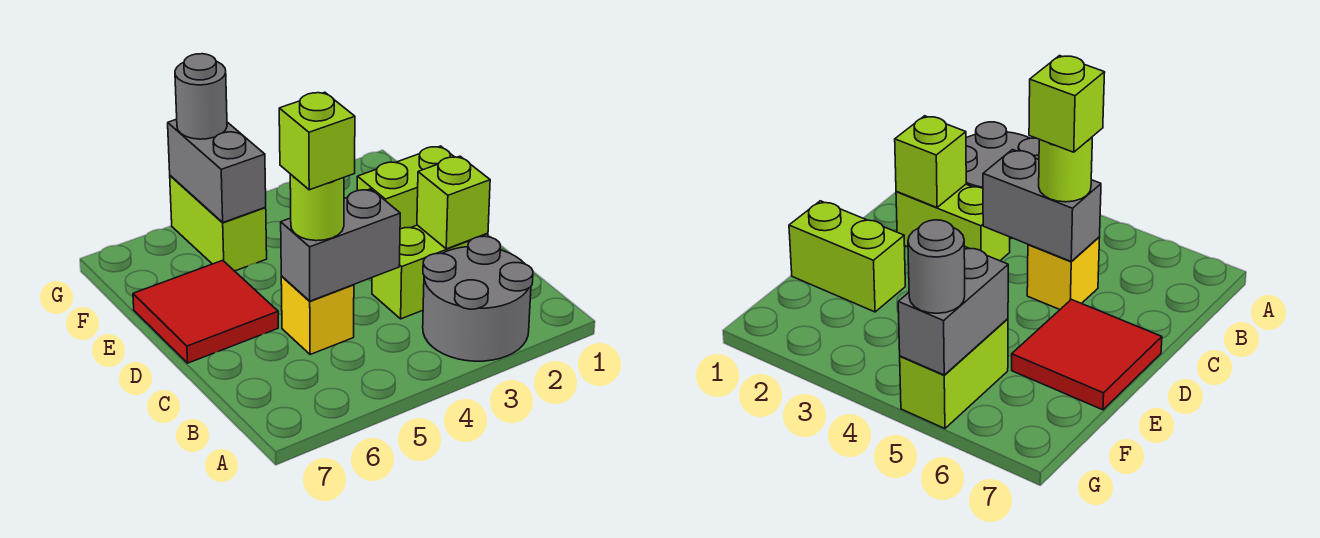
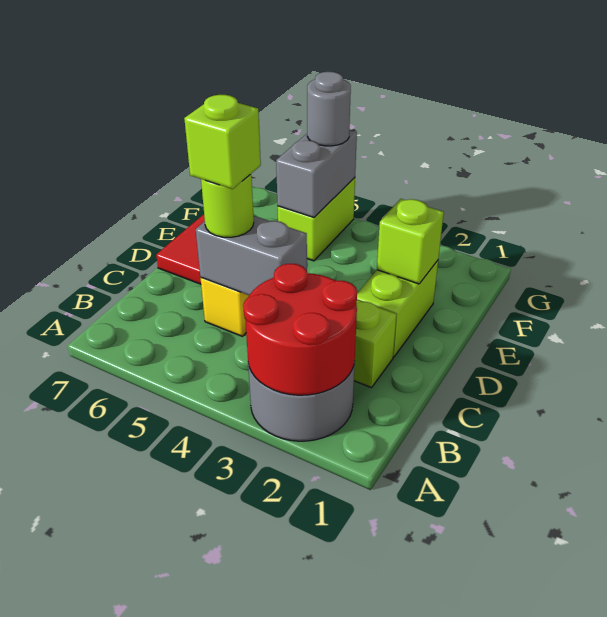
none -> red round brick A2:B3 level 2
lime brick C2 level 2 -> lime brick E2 level 2
lime brick E1:E2 level 1 -> lime brick D2:E2 level 1

